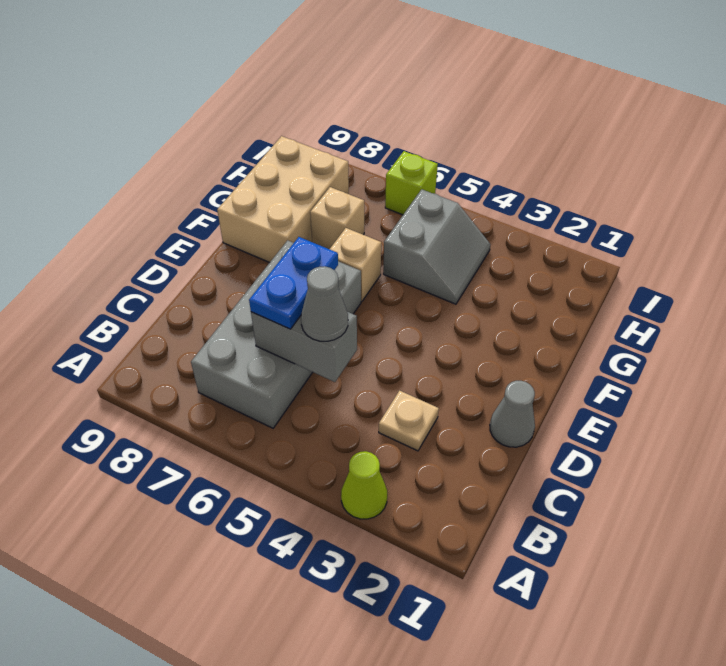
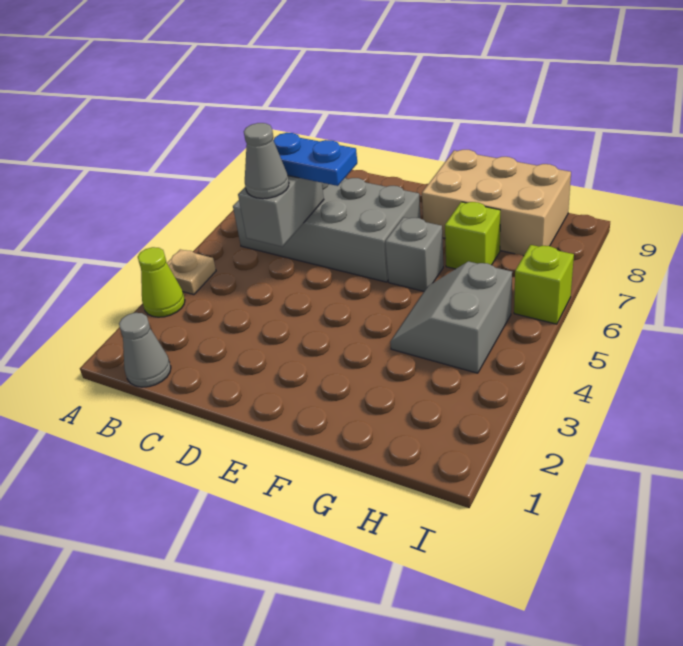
tan plate C3 level 1 -> tan plate A4 level 1
grey cone D1 level 1 -> grey cone B1 level 1
tan brick F6 level 1 -> grey brick F6 level 1
grey slope G4:H5 level 1 top 5 -> grey slope G4:H5 level 1 top H
tan brick G7 level 1 -> lime brick G7 level 1

